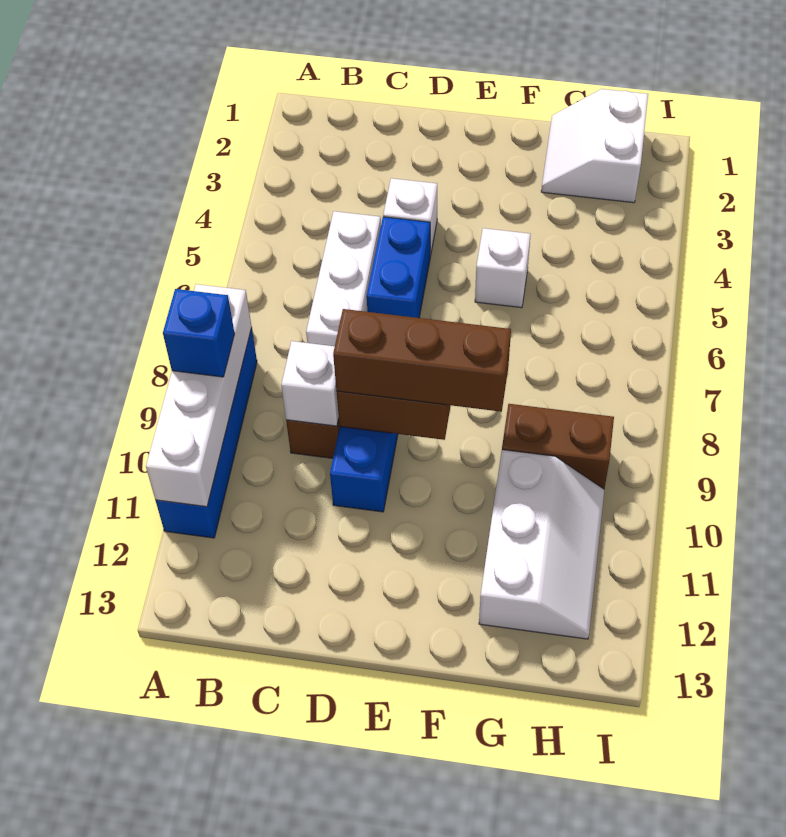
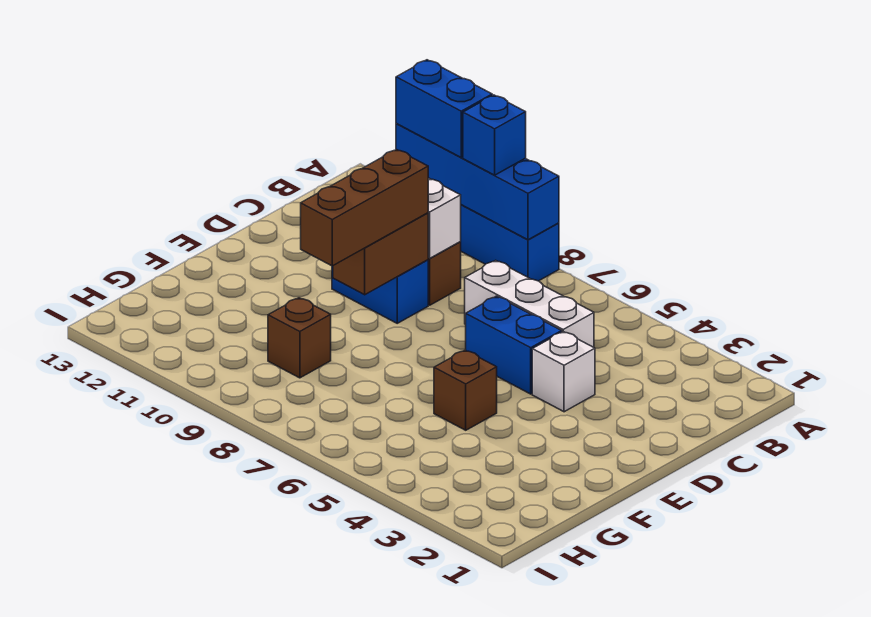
white brick A8:A11 level 2 -> blue brick A8:A11 level 2
none -> blue brick A10:A11 level 3
white brick F5 level 1 -> brown brick F5 level 1
white slope G1:H2 level 1 top H -> none
brown brick G9:H9 level 1 -> brown brick G9 level 1
white slope G10:H12 level 1 top G -> none

